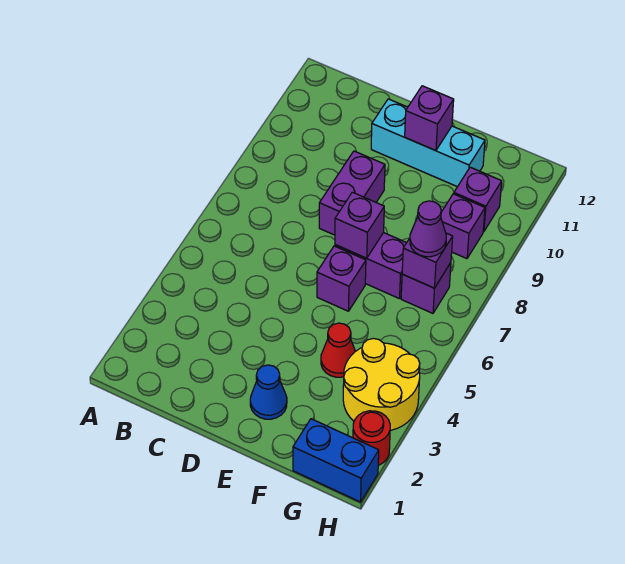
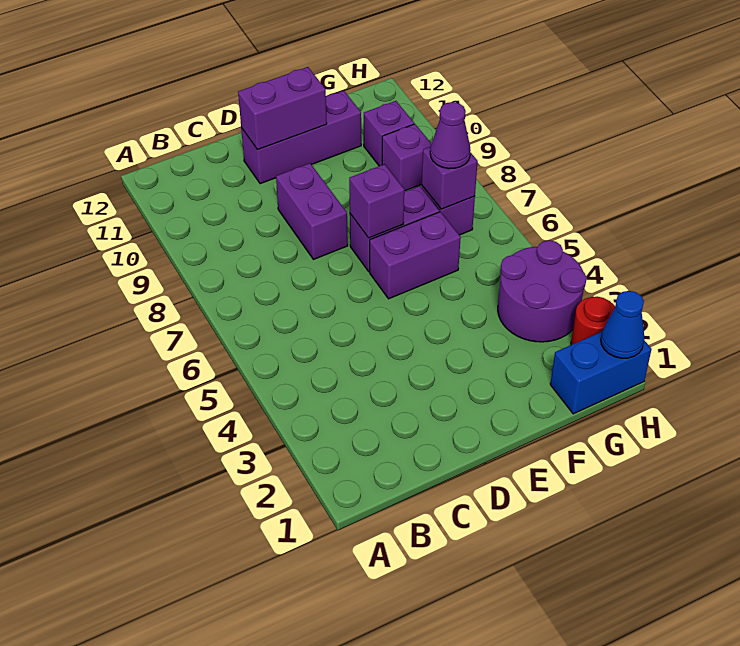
cyan brick D11:F11 level 1 -> purple brick D11:F11 level 1
blue cone E2 level 1 -> blue cone H1 level 2
purple brick E6 level 1 -> purple brick E6:F6 level 1
purple brick E11 level 2 -> purple brick D11:E11 level 2
red cone F4 level 1 -> none
yellow round brick G3:H4 level 1 -> purple round brick G3:H4 level 1

